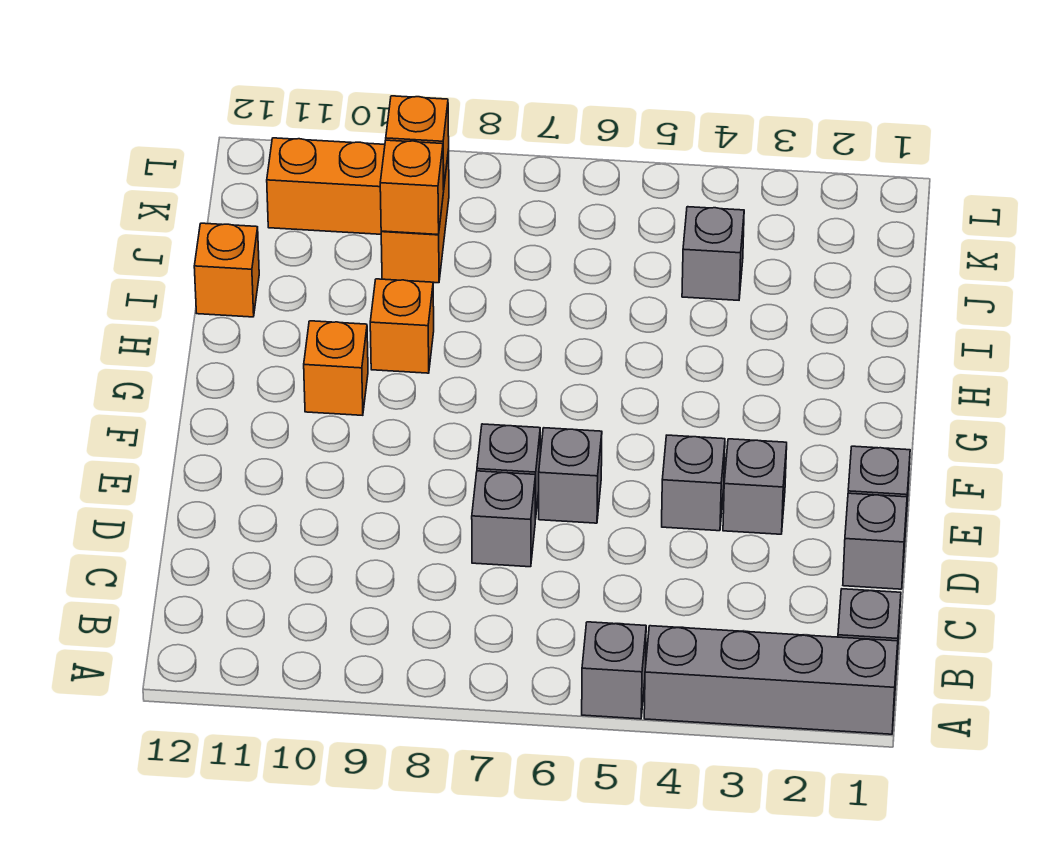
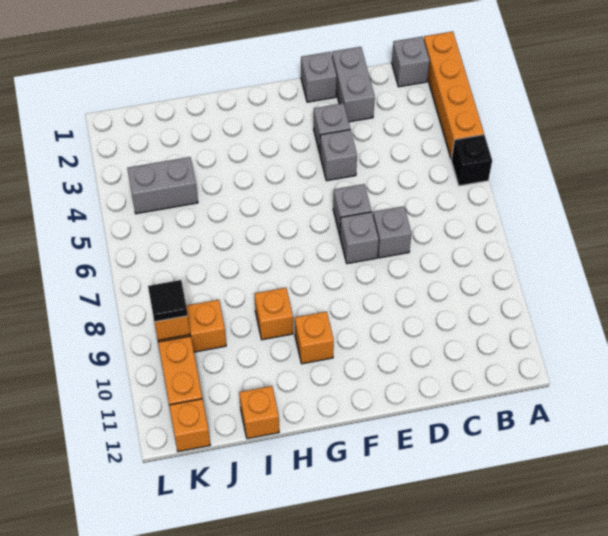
grey brick A1:A4 level 1 -> orange brick A1:A4 level 1
grey brick A5 level 1 -> black brick A5 level 1
grey brick D1 level 1 -> grey brick D1:D2 level 1
grey brick J4 level 1 -> grey brick J4:K4 level 1
orange brick J9 level 2 -> orange brick K12 level 1
none -> black tile K9 level 3

